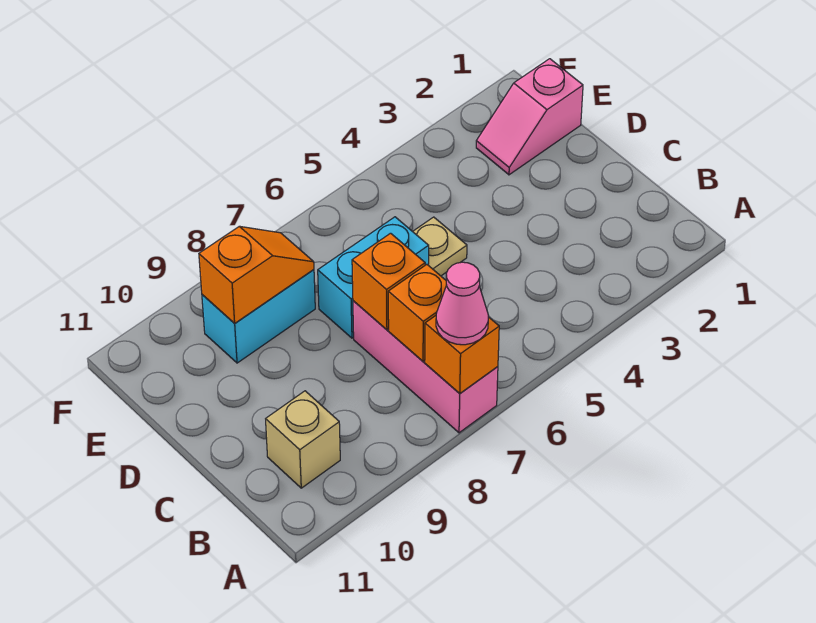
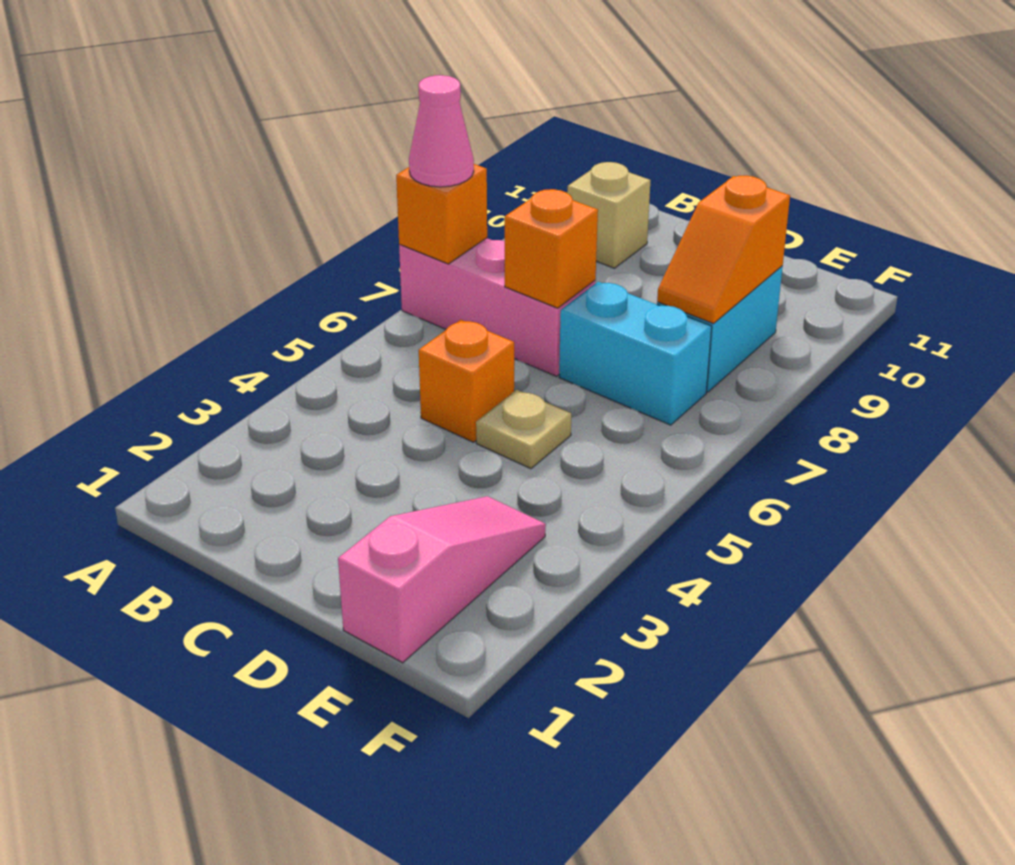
orange brick B7 level 2 -> orange brick C5 level 1
cyan brick D6:D7 level 1 -> cyan brick D7:E7 level 1
pink slope E1:E2 level 1 top 1 -> pink slope E1:E3 level 1 top 1

